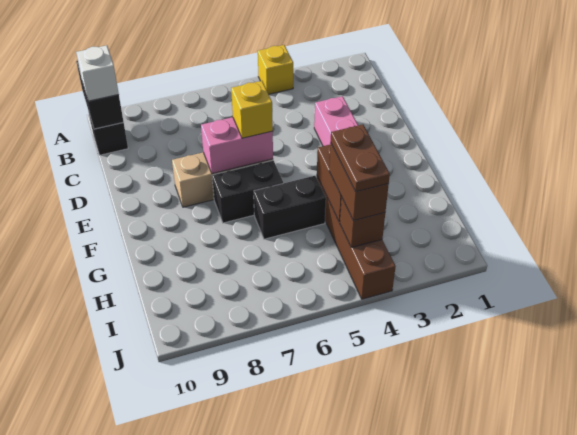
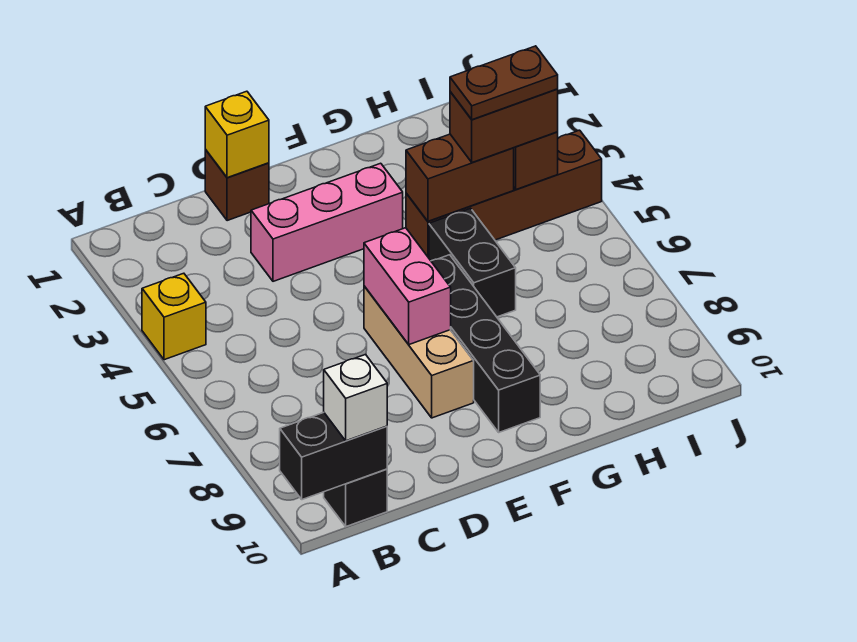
none -> brown brick D1 level 1
yellow brick E6 level 3 -> yellow brick D1 level 2
black brick F6:F7 level 1 -> black brick F6:F9 level 1

